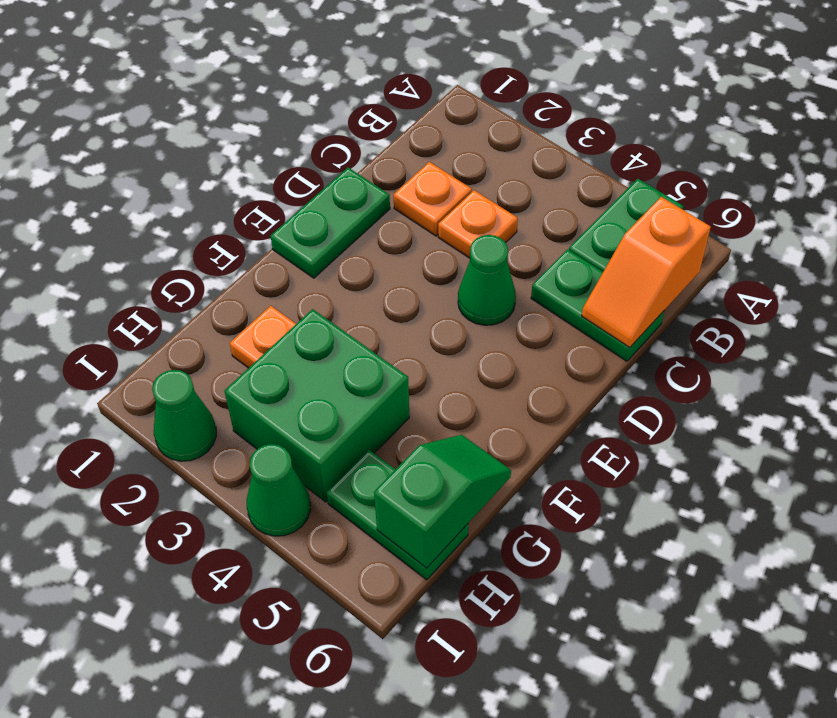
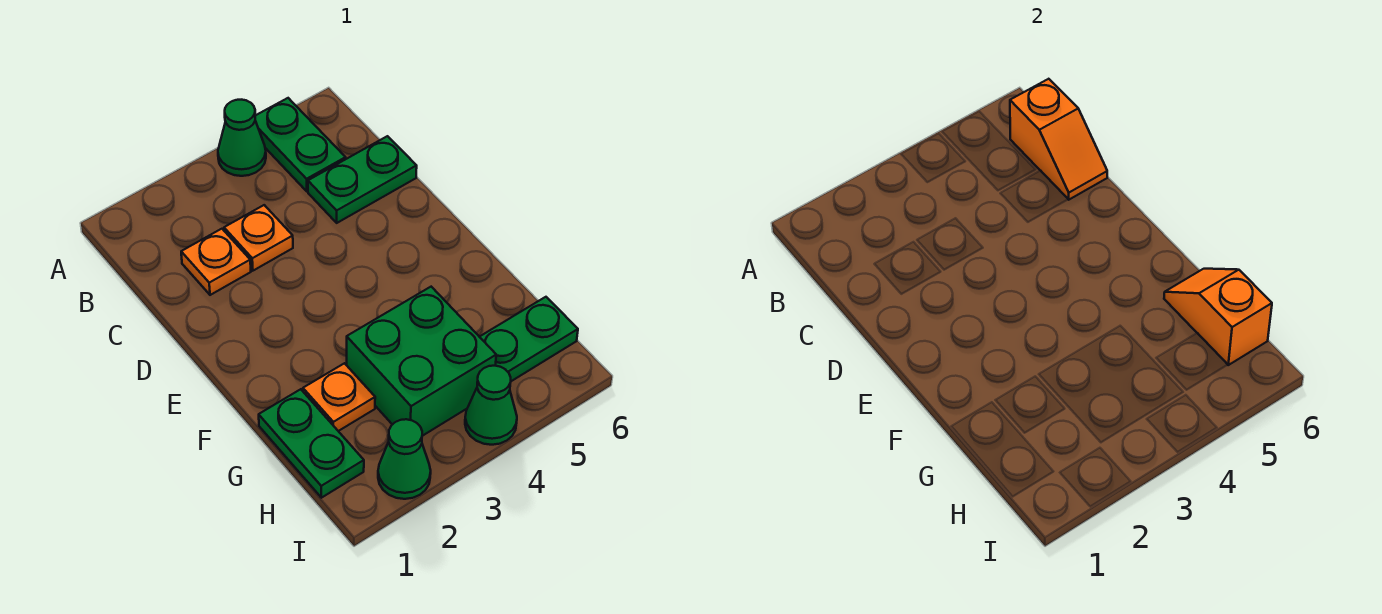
green plate D1:E1 level 1 -> green plate G1:H1 level 1
green cone D4 level 1 -> green cone A4 level 1
green slope G6:H6 level 2 top H -> orange slope G6:H6 level 2 top H

